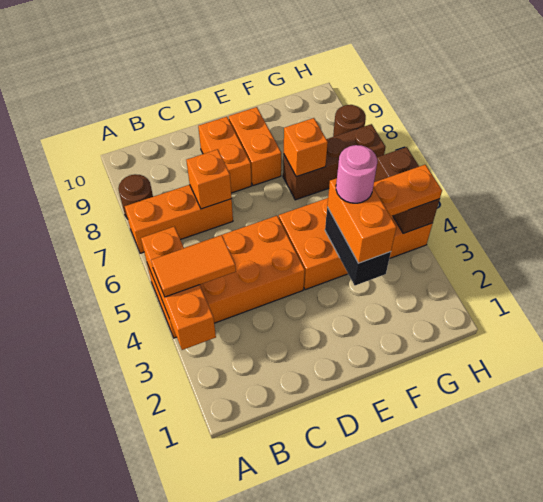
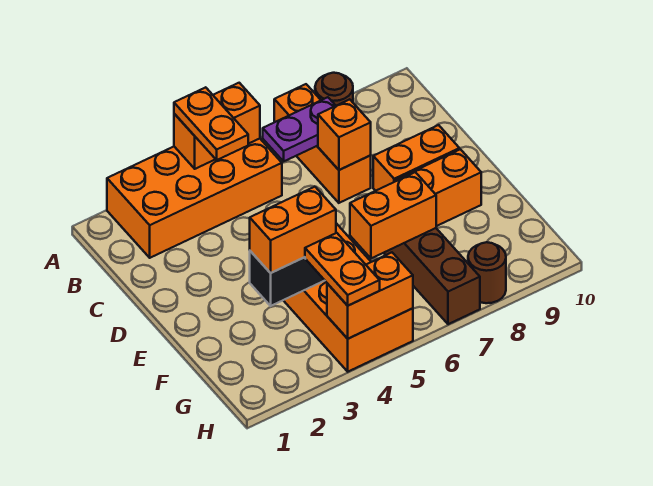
orange brick A3:A5 level 2 -> orange brick A4:A5 level 2
orange brick A4:D5 level 1 -> orange brick A2:B5 level 1
orange tile A4:B4 level 3 -> orange plate A4:B4 level 3
none -> purple plate B6:B7 level 2
pink round brick F4 level 4 -> none
orange brick F7 level 2 -> orange brick F6:F7 level 2
brown brick H4:H5 level 2 -> orange brick H4:H5 level 2

